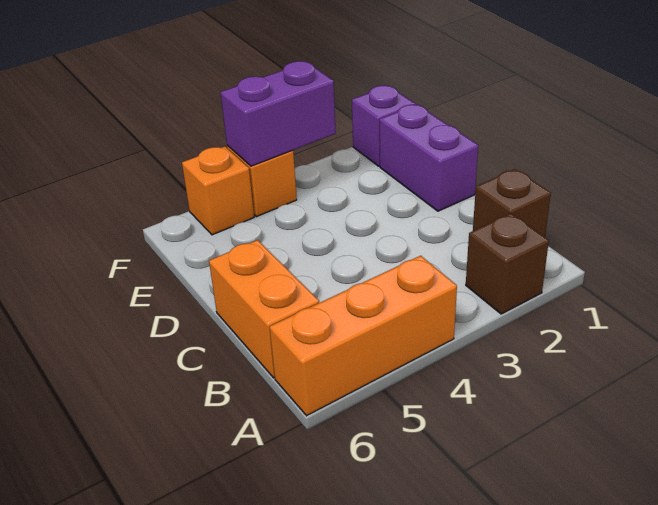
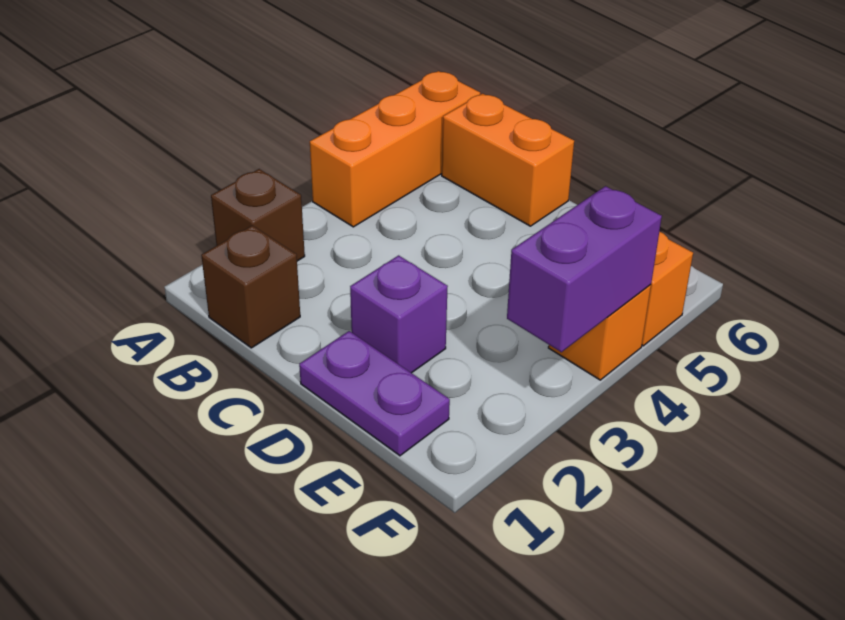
purple brick D1:E1 level 1 -> purple plate D1:E1 level 1
purple brick F1 level 1 -> purple brick D2 level 1

